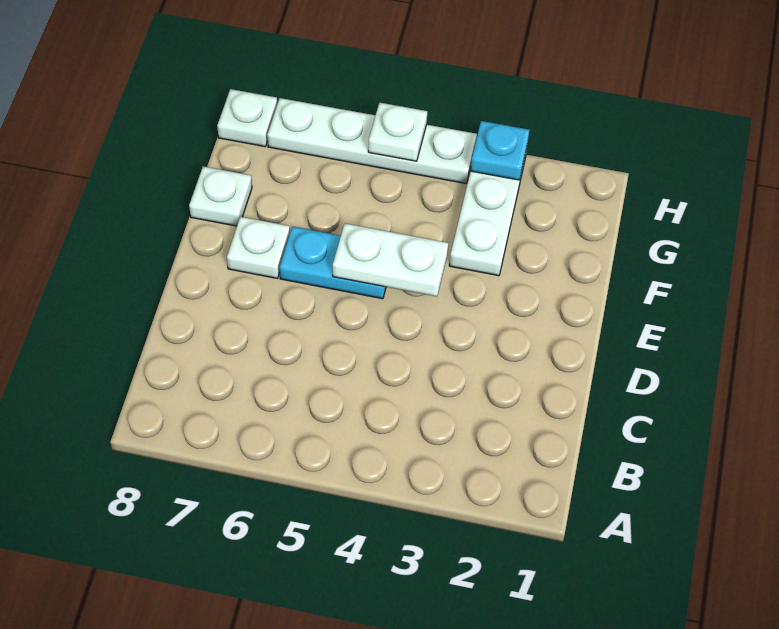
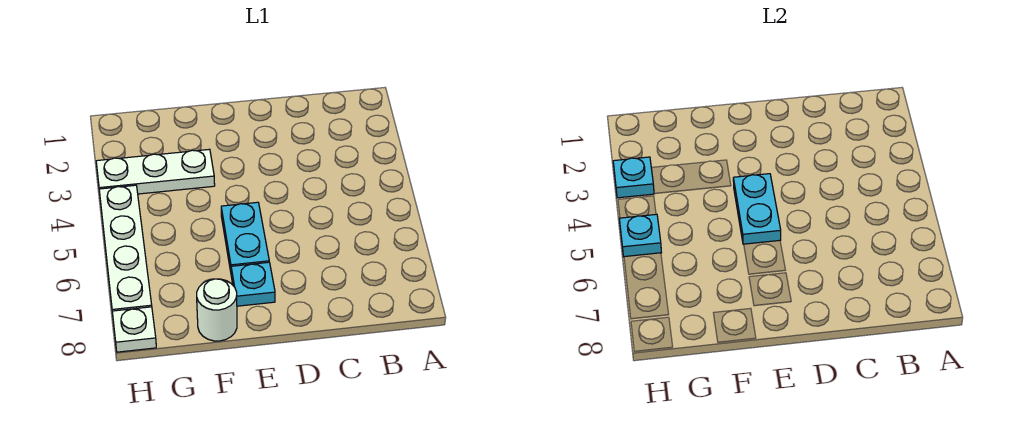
white plate E4:E5 level 2 -> cyan plate E4:E5 level 2
white plate E7 level 1 -> cyan plate E7 level 1
white plate F8 level 1 -> white round brick F8 level 1
white plate H5 level 2 -> cyan plate H5 level 2

